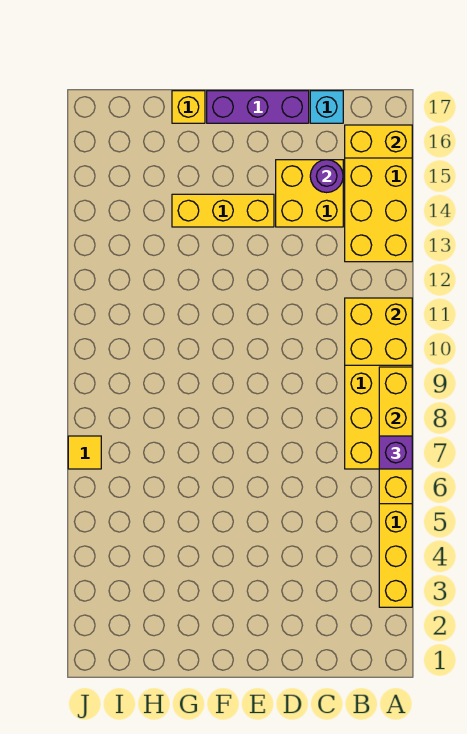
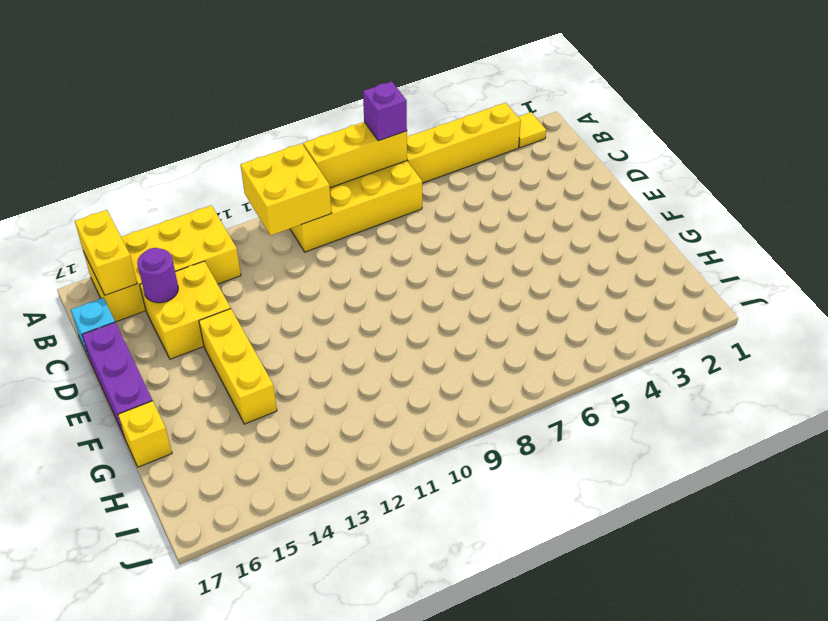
yellow brick A6:A9 level 2 -> yellow brick A7:A9 level 2
yellow tile J7 level 1 -> yellow tile A2 level 1

